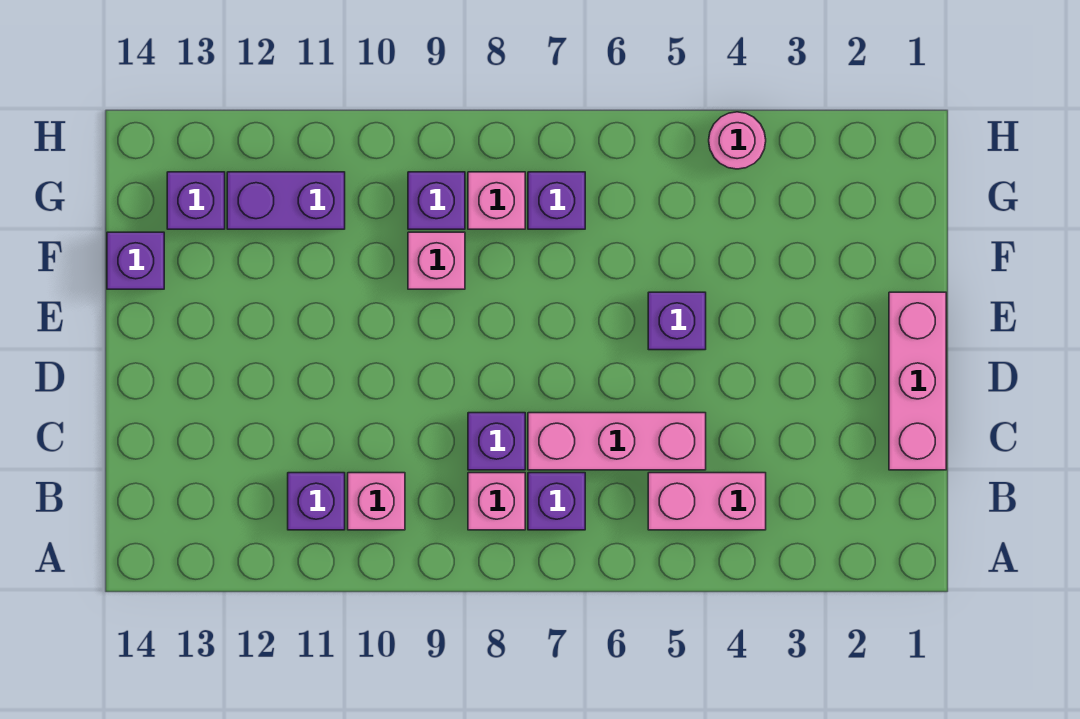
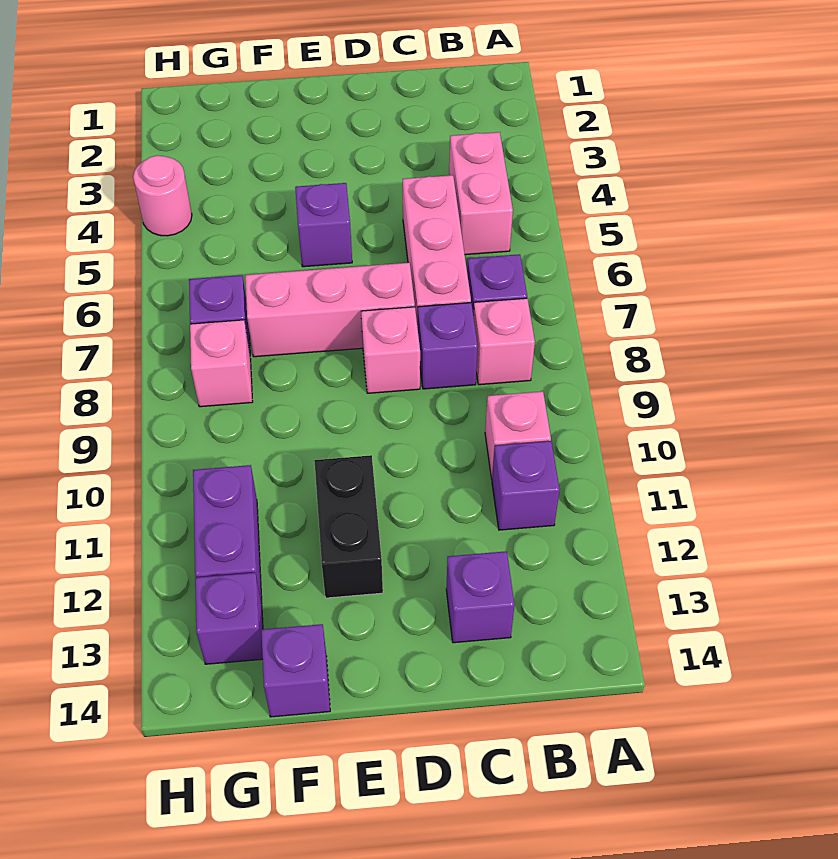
pink brick C1:E1 level 1 -> pink brick D7:F7 level 1
none -> black brick E11:E12 level 1
pink brick F9 level 1 -> pink brick D8 level 1
purple brick G9 level 1 -> purple brick C13 level 1

